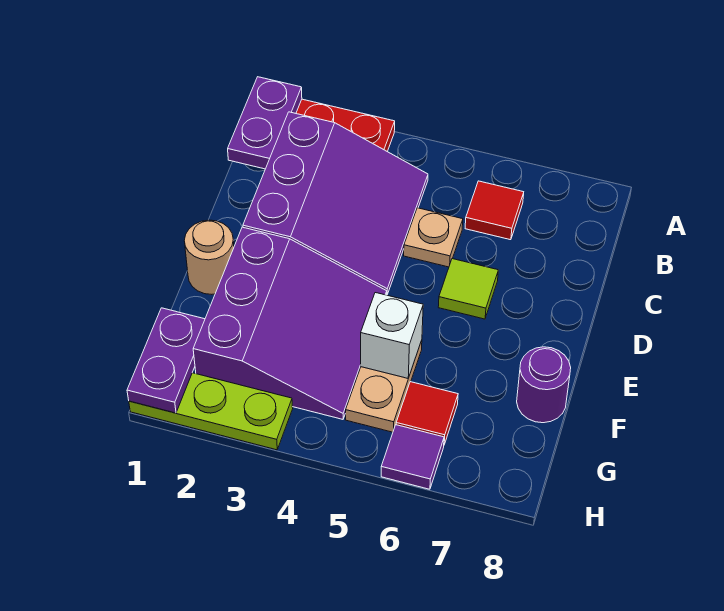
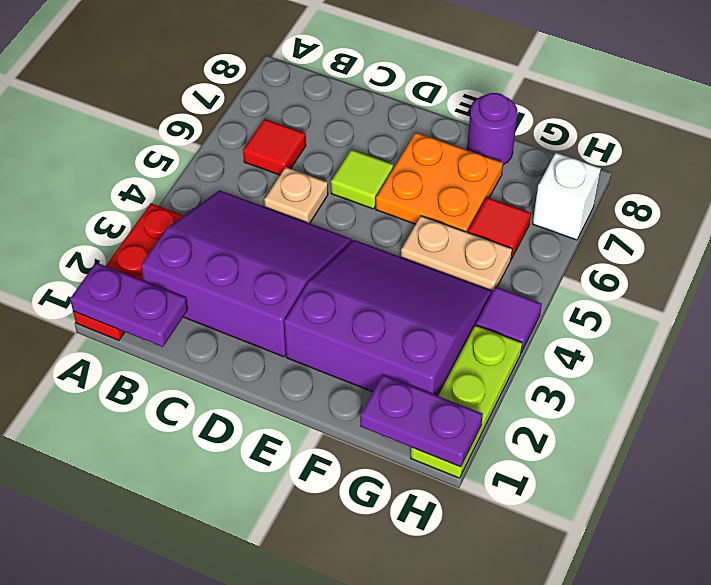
tan round brick E1 level 1 -> none
none -> orange plate E6:F7 level 1
white brick F5 level 2 -> white brick H7 level 1
purple tile H6 level 1 -> purple tile H4 level 1

